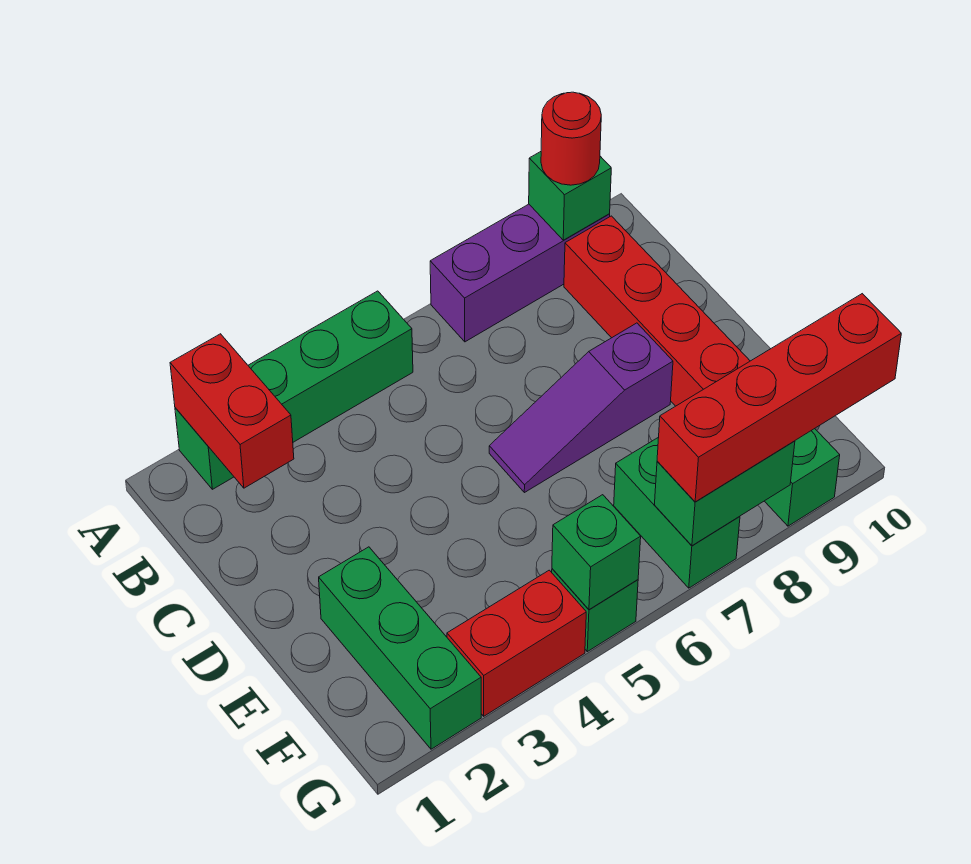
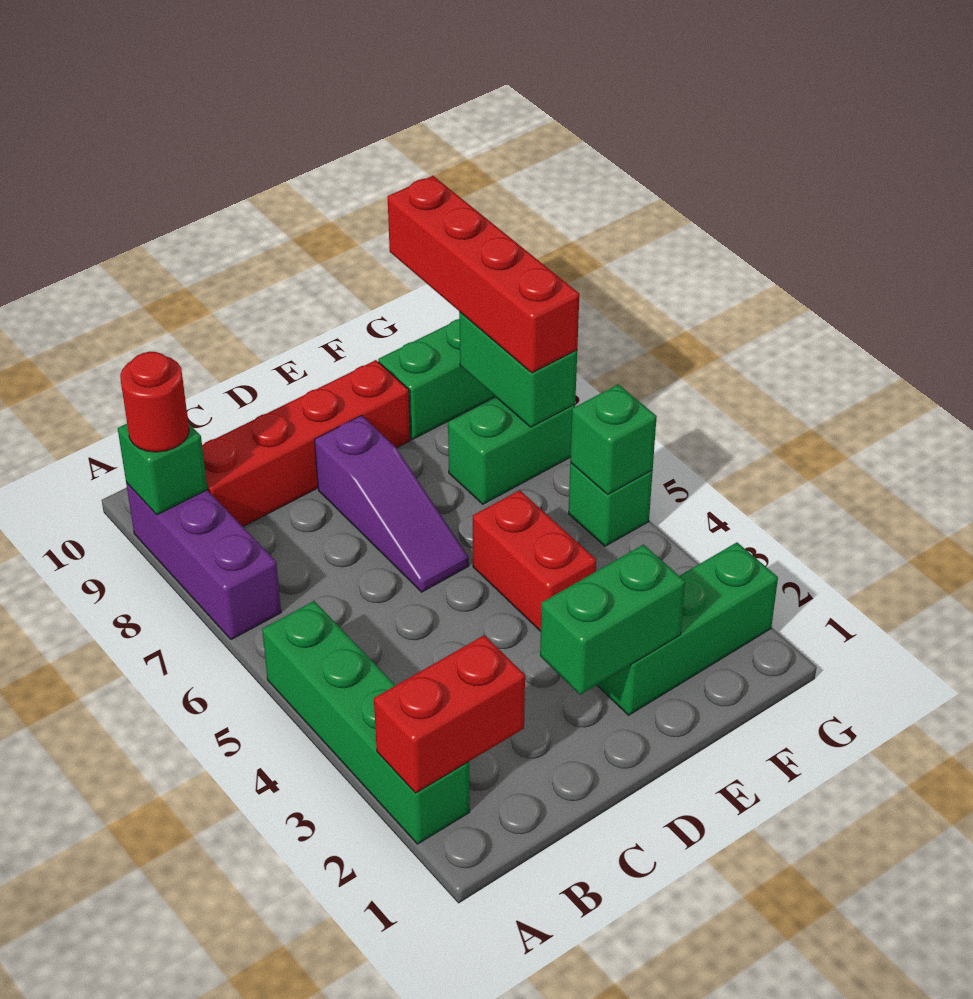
none -> green brick D2:E2 level 2
red brick G3:G4 level 1 -> red brick E4:E5 level 1

